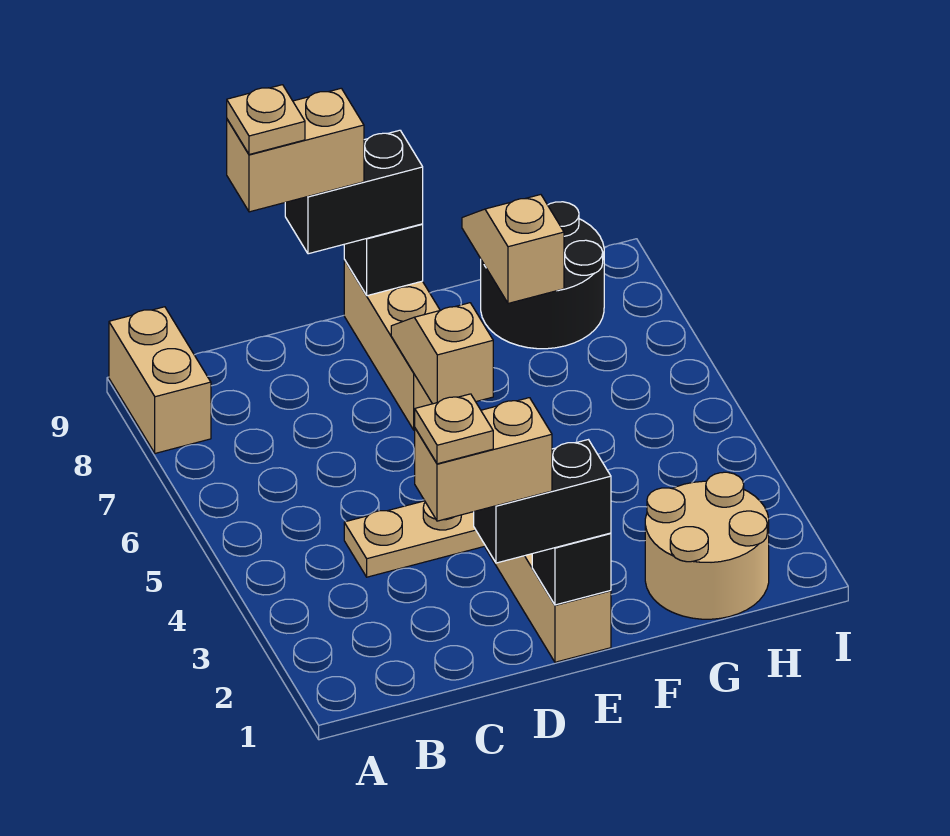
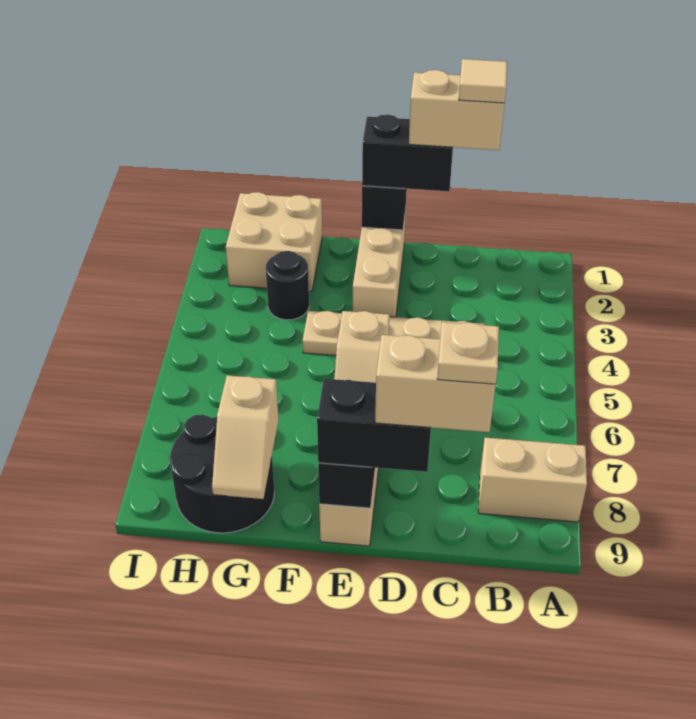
tan brick A8:A9 level 1 -> tan brick A8:B8 level 1
tan plate C1 level 5 -> tan tile C1 level 5
tan round brick G1:H2 level 1 -> tan brick G1:H2 level 1
none -> black round brick G3 level 1

